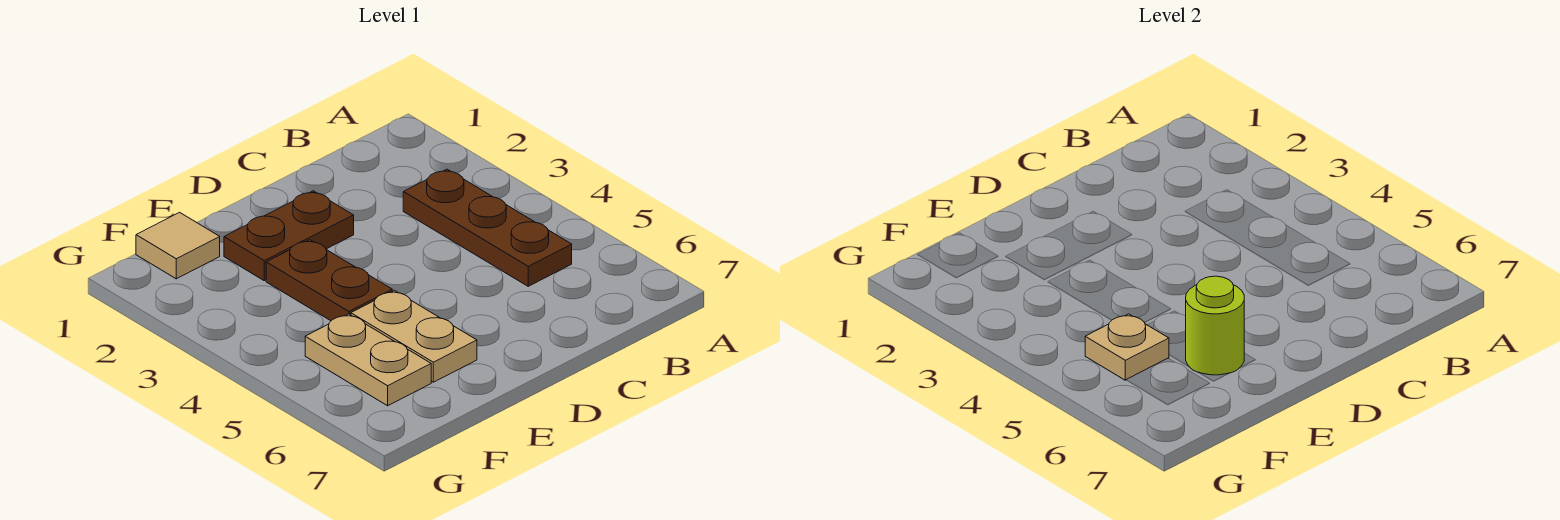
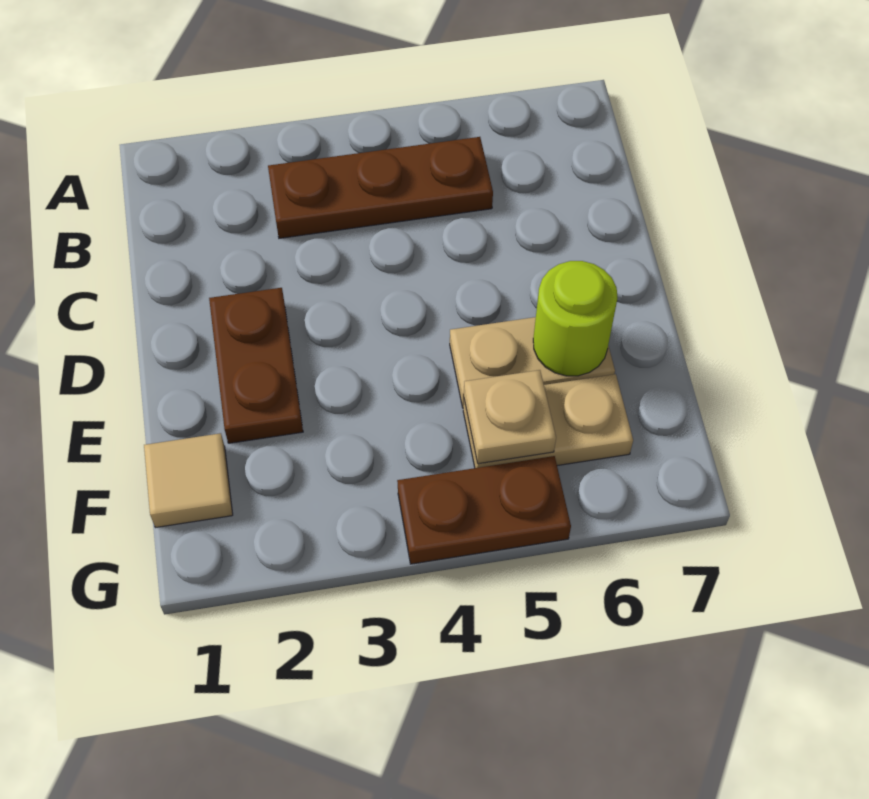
brown plate E3:E4 level 1 -> brown plate G4:G5 level 1

